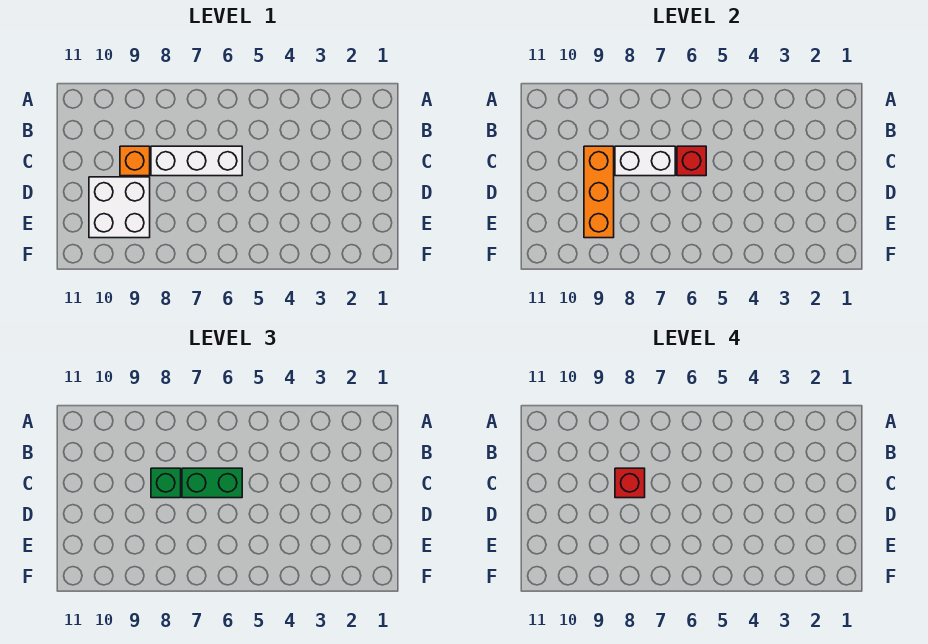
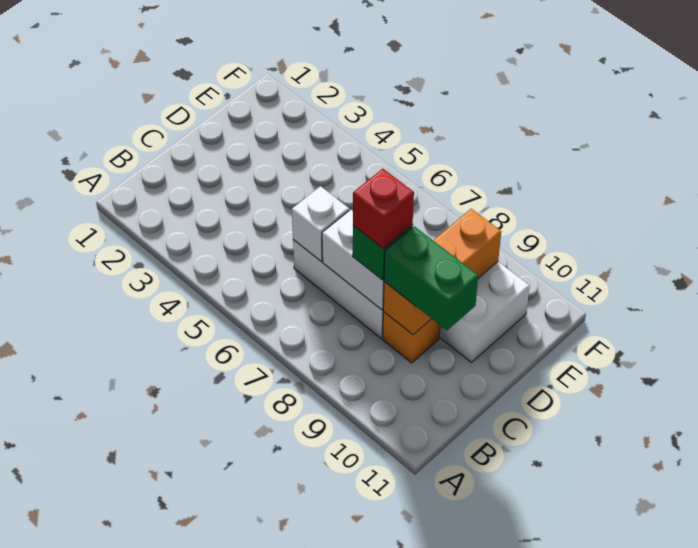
red brick C6 level 2 -> white brick C6 level 2
green brick C6:C7 level 3 -> green brick C9:C10 level 3

